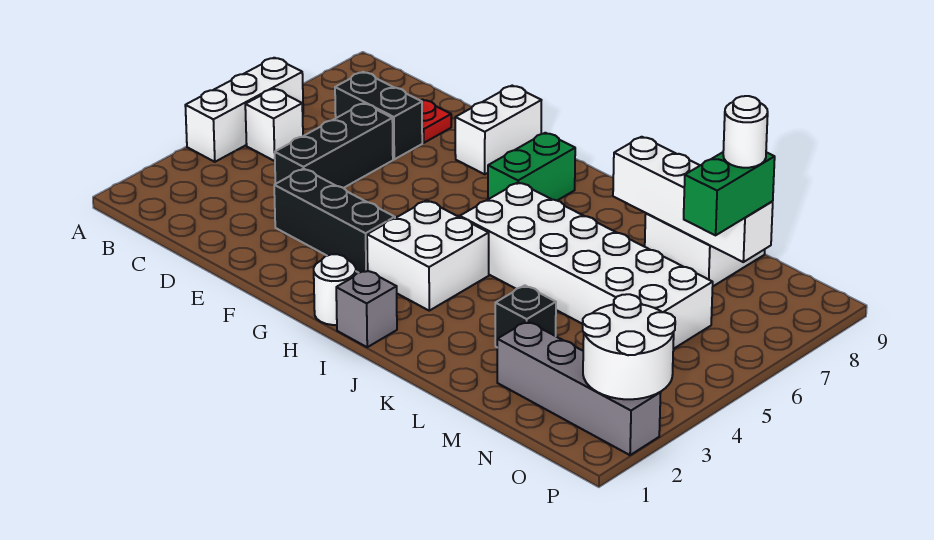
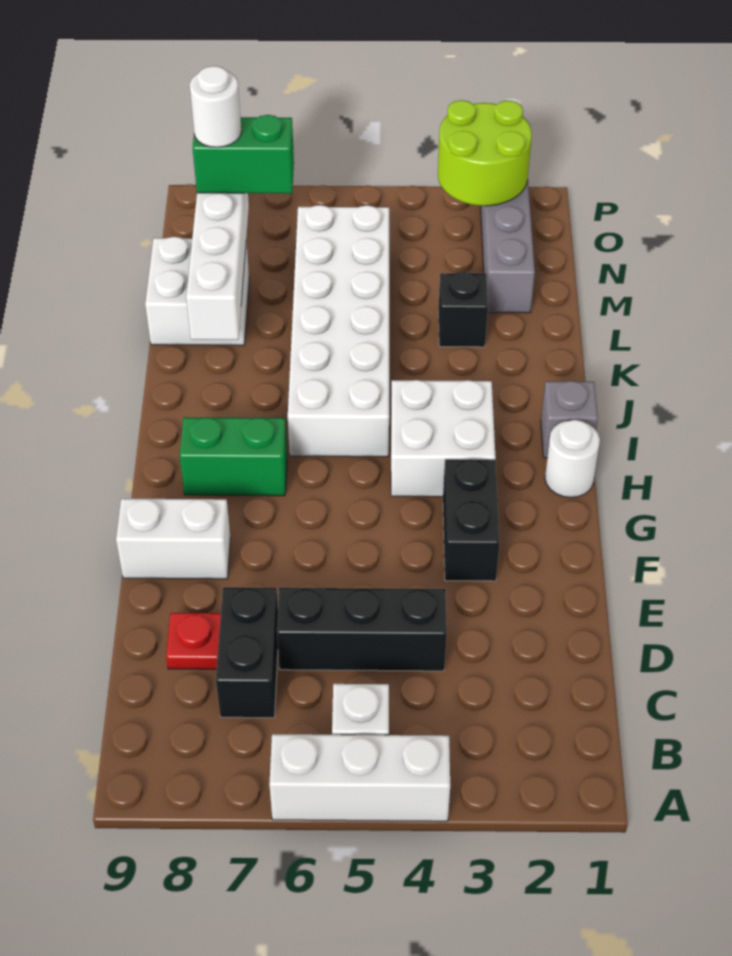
black brick E3:G3 level 1 -> black brick F3:G3 level 1
white round brick O2:P3 level 2 -> lime round brick O2:P3 level 2

